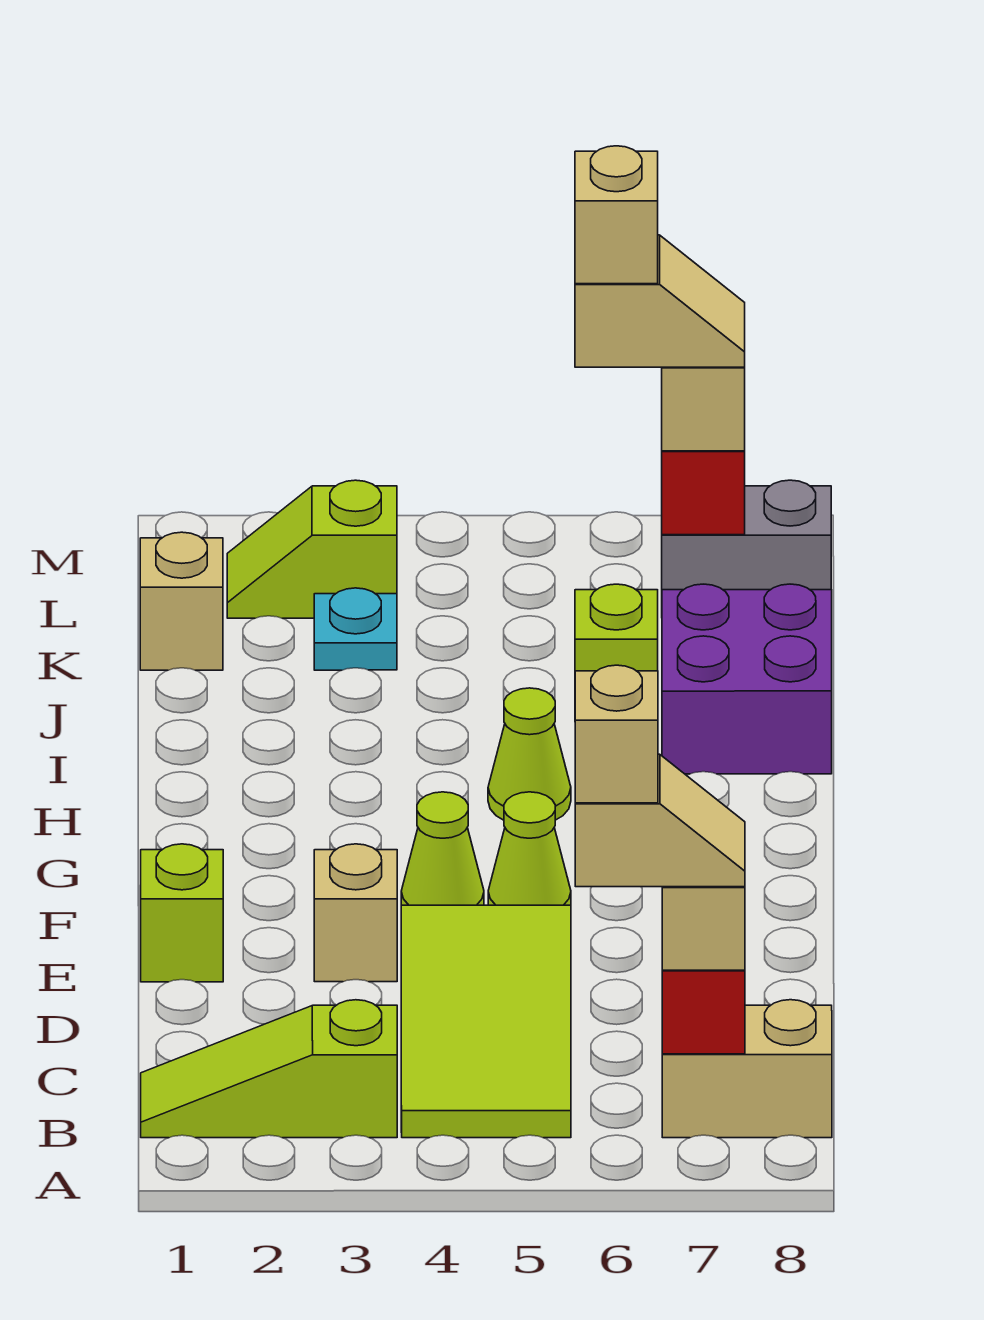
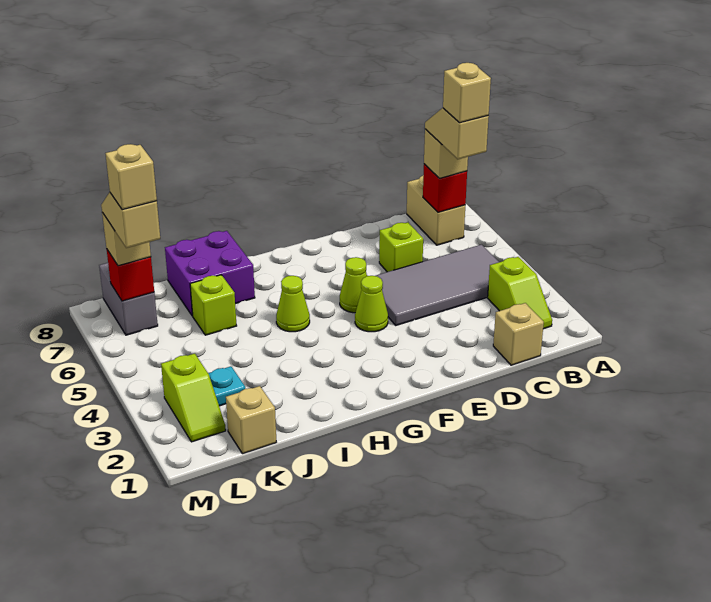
lime slope B1:B3 level 1 top 3 -> lime slope B2:B3 level 1 top 3
lime tile B4:E5 level 1 -> grey tile B4:E5 level 1
lime brick E1 level 1 -> lime brick D6 level 1
tan brick E3 level 1 -> tan brick C1 level 1

